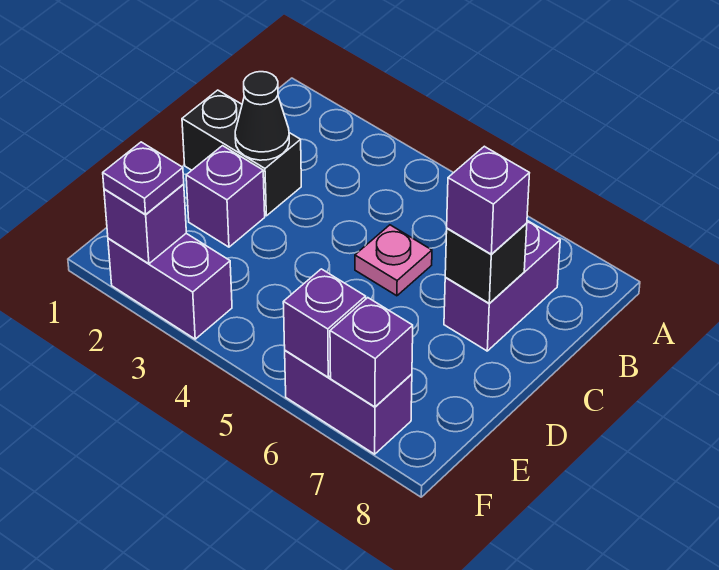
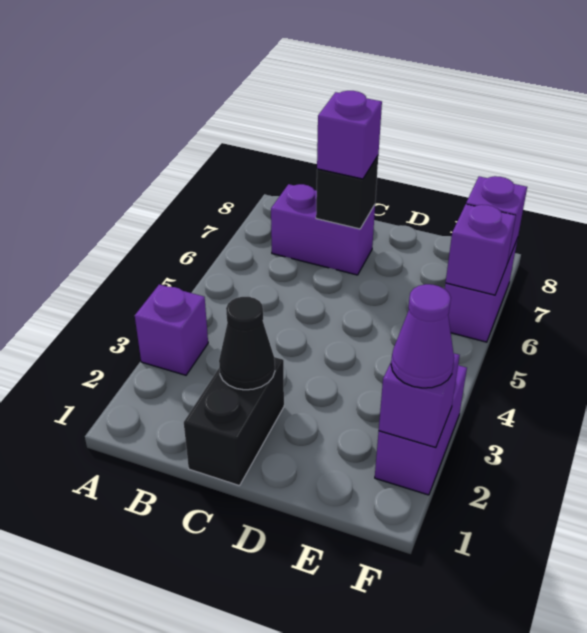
pink plate C5 level 1 -> none
purple brick D2 level 1 -> purple brick A3 level 1
purple plate F2 level 3 -> purple cone F2 level 3

